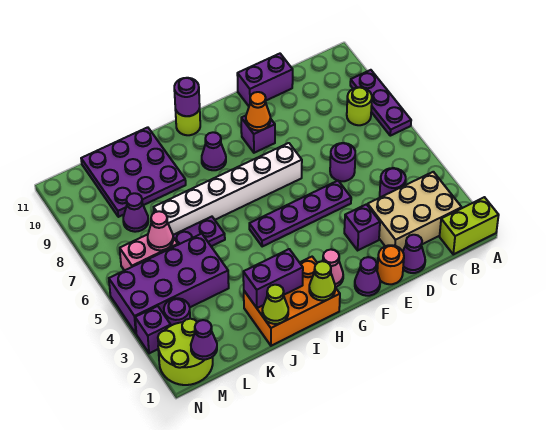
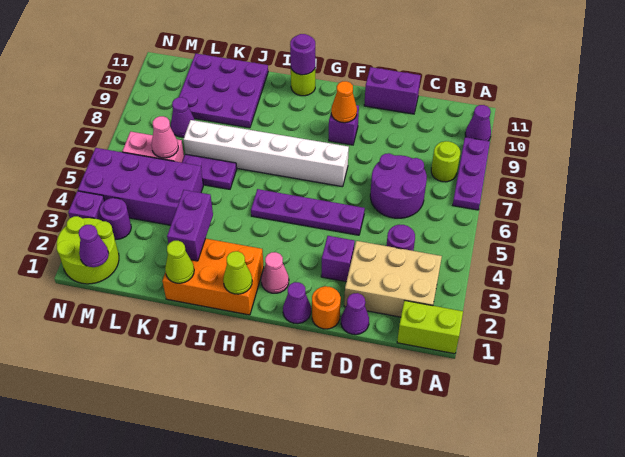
purple round brick D6 level 1 -> purple round brick C6:D7 level 1
purple cone H9 level 1 -> purple cone A10 level 1
purple brick I2:J2 level 2 -> purple brick J2:J3 level 2

